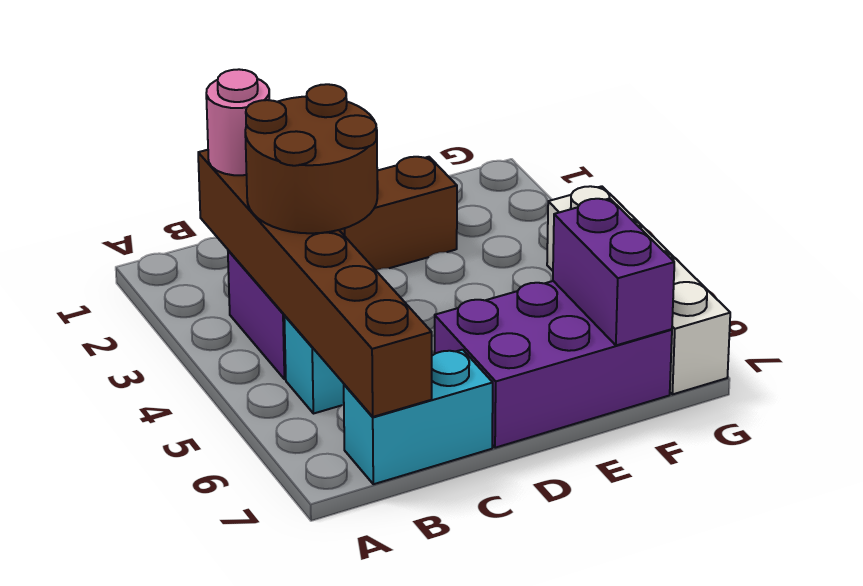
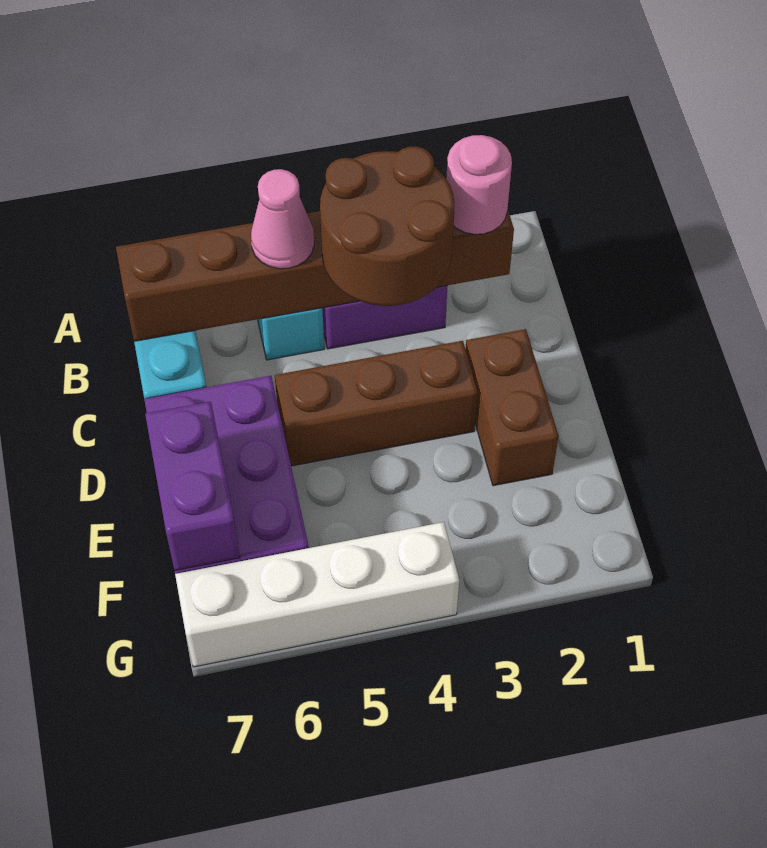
none -> pink cone B5 level 3
none -> brown brick D3:D5 level 1
purple brick F6:F7 level 2 -> purple brick E7:F7 level 2

